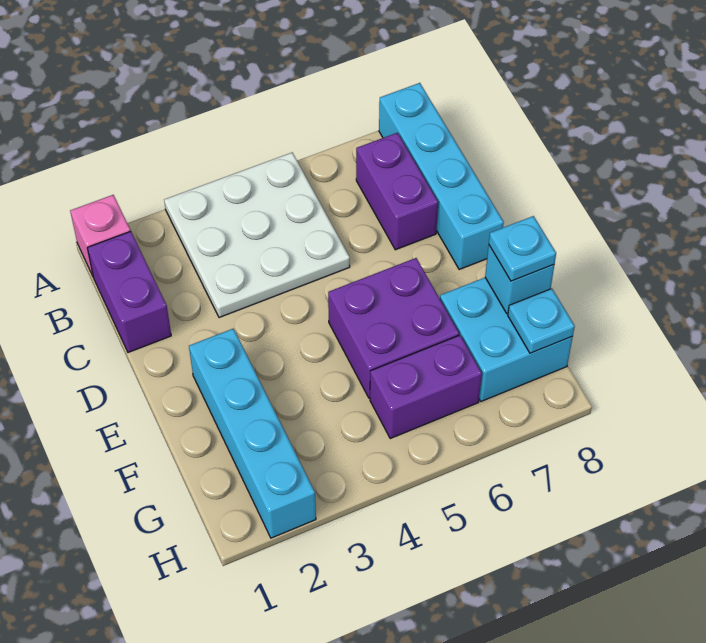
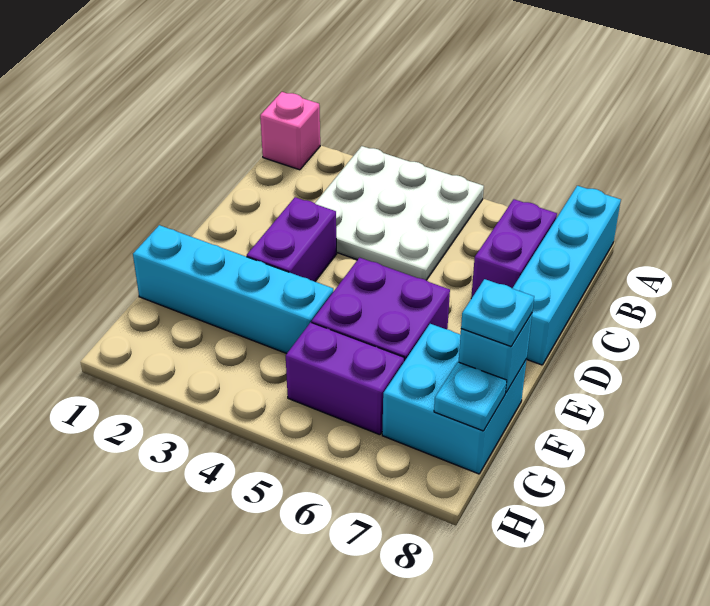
purple brick B1:C1 level 1 -> purple brick D3:E3 level 1
cyan brick E2:H2 level 1 -> cyan brick F1:F4 level 1

